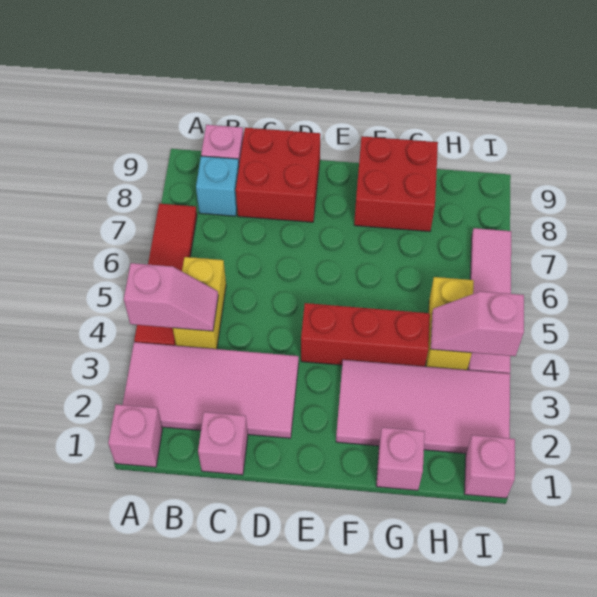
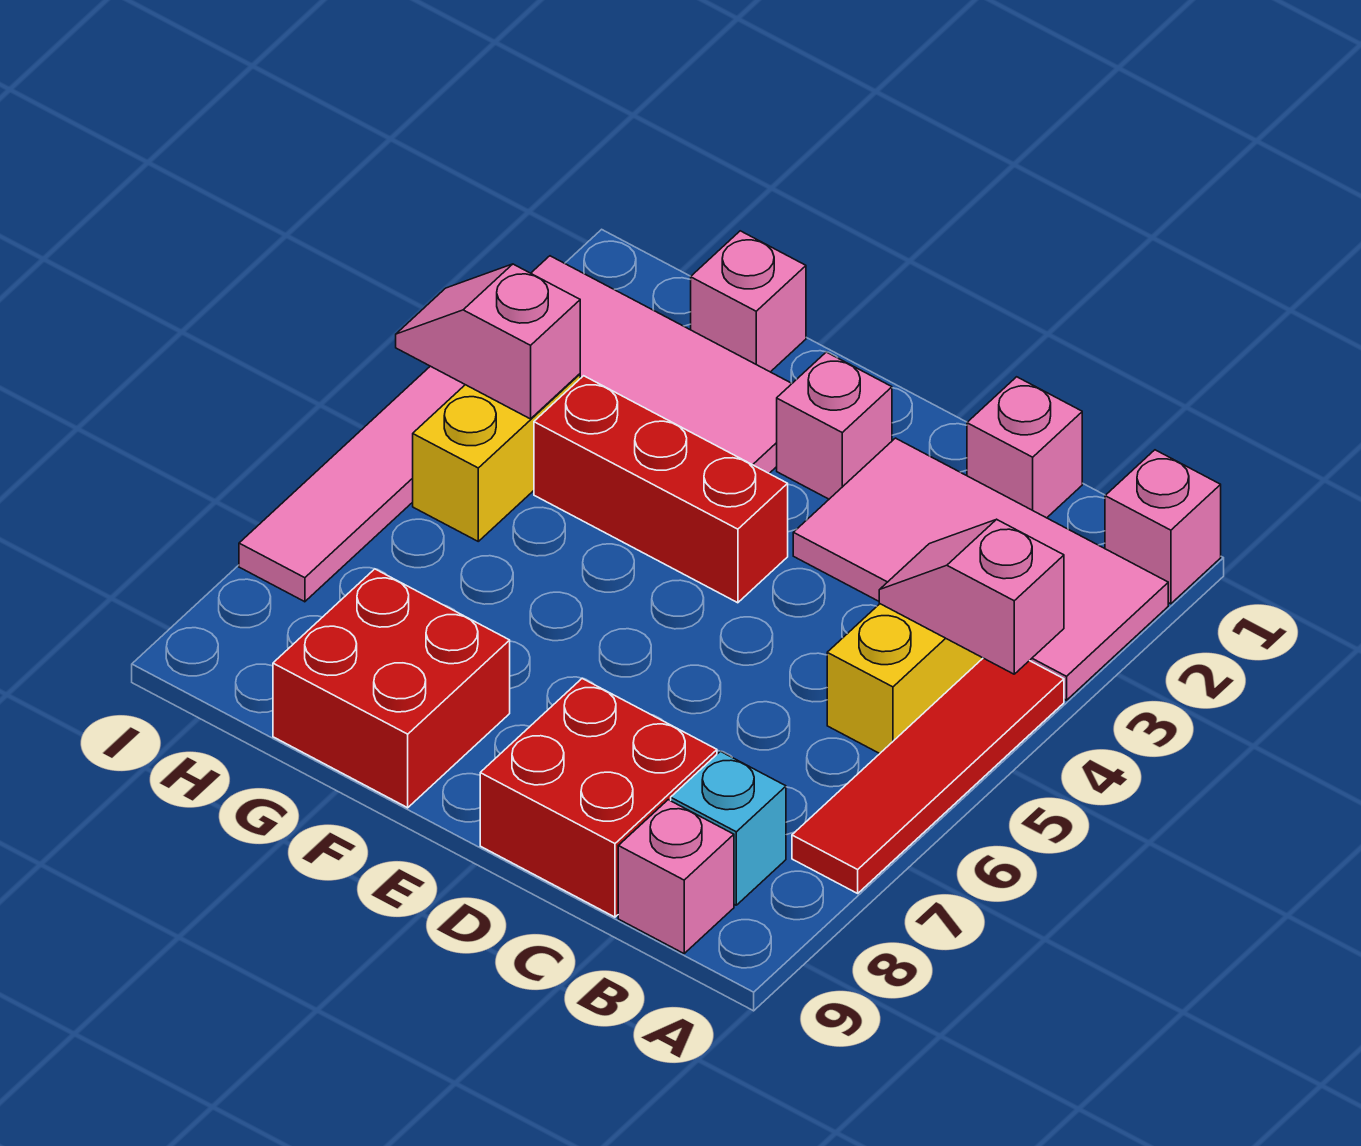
pink slope H4:I4 level 2 top I -> pink slope H4:I4 level 2 top H
pink brick I1 level 1 -> pink brick E2 level 1

